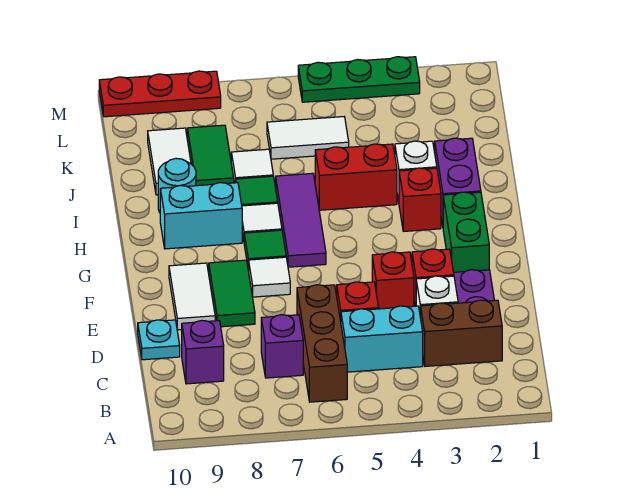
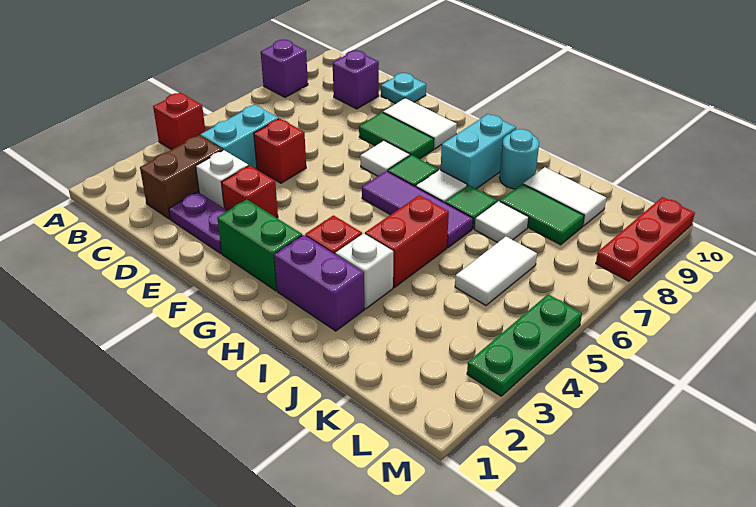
brown brick B6:D6 level 1 -> none
purple brick C7 level 1 -> purple brick A8 level 1
red brick E4 level 1 -> red brick A4 level 1

